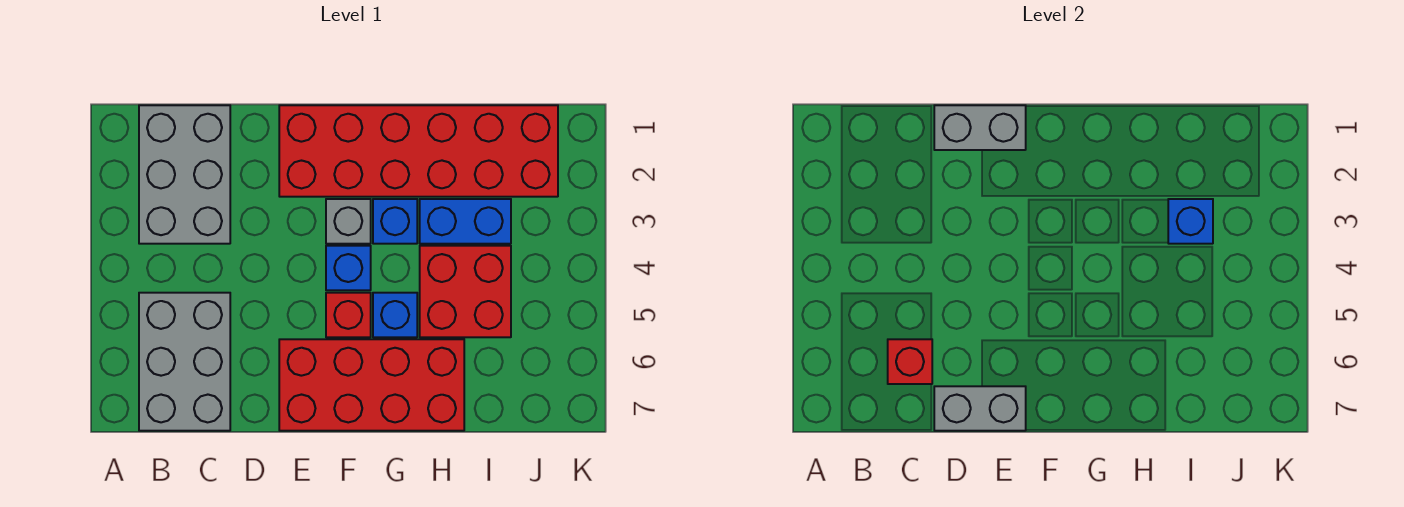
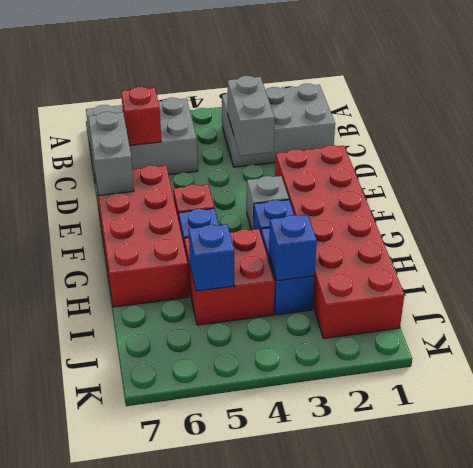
grey brick D1:E1 level 2 -> grey brick C3:D3 level 2
blue brick F4 level 1 -> blue brick I5 level 2

